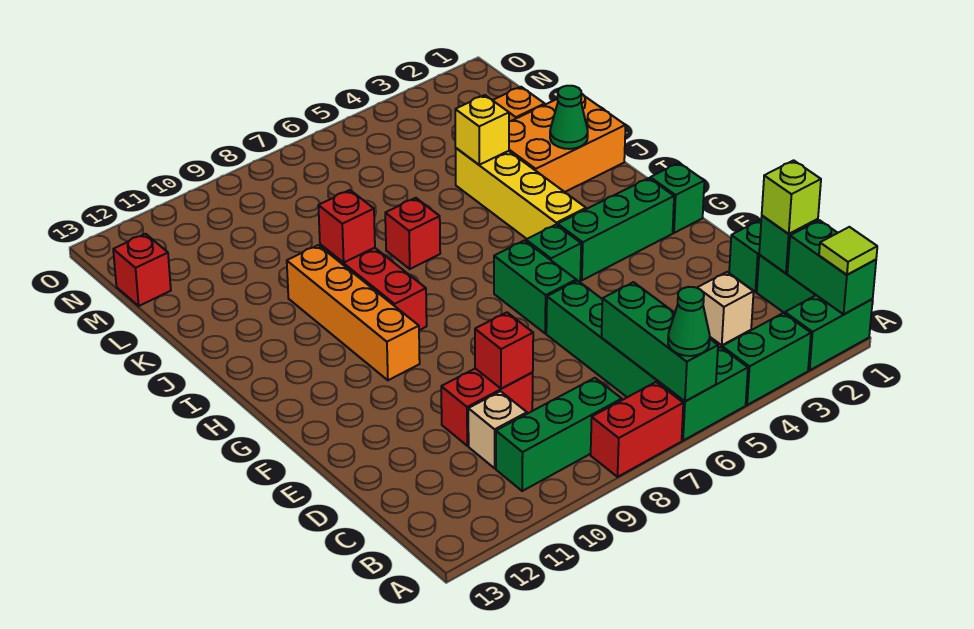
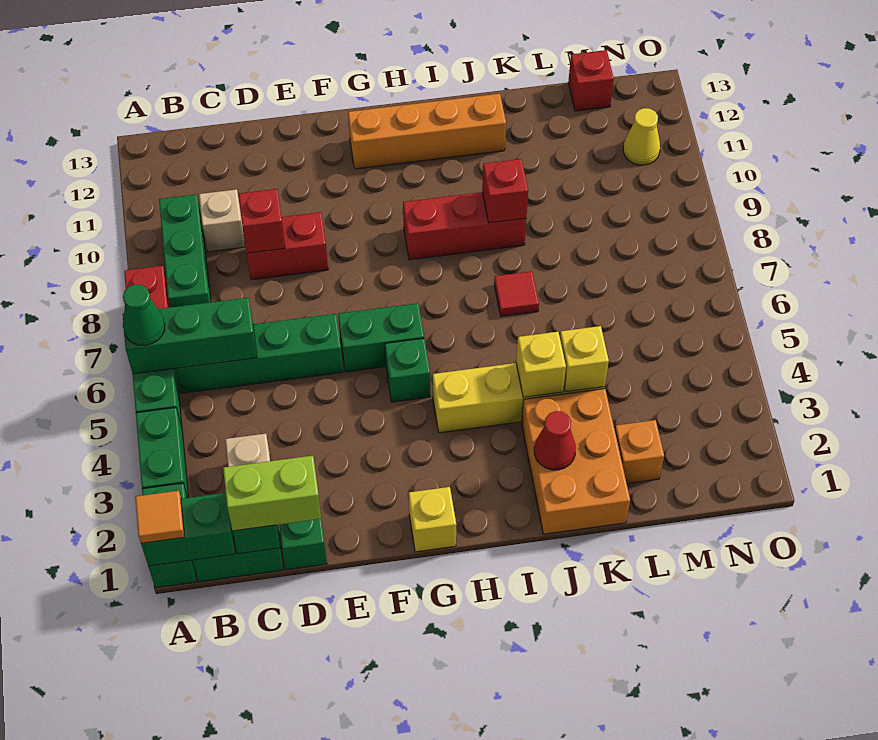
lime tile A1 level 3 -> orange tile A1 level 3
lime brick C1 level 3 -> lime brick C1:D1 level 3
red brick D9:D10 level 1 -> red brick D9:E9 level 1
green brick G1 level 1 -> yellow brick G1 level 1
green brick G2:G4 level 1 -> none
orange brick G10:J10 level 1 -> orange brick G12:J12 level 1
green cone J2 level 2 -> red cone J2 level 2
none -> yellow brick J4 level 2
red brick J7 level 1 -> red tile J7 level 1
none -> yellow cone N11 level 1

